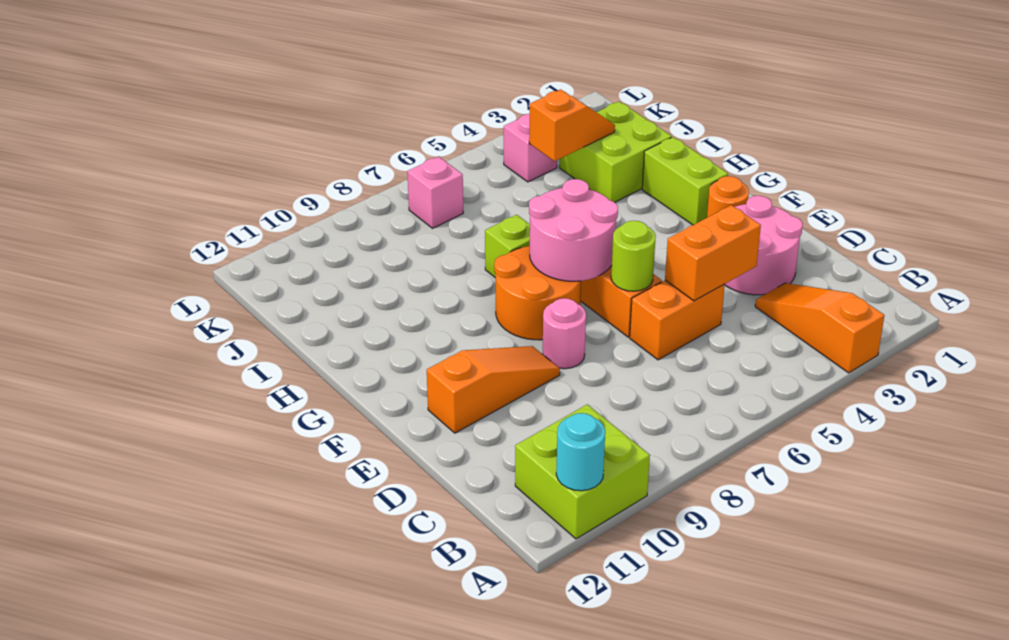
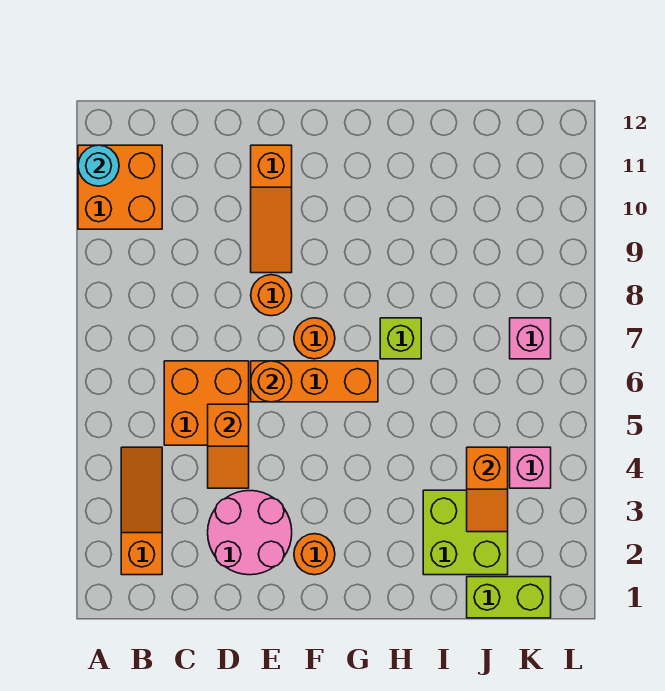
orange slope A3:C3 level 1 top A -> orange slope B2:B4 level 1 top 2
lime brick A10:B11 level 1 -> orange brick A10:B11 level 1
orange brick D4:D5 level 2 -> orange slope D4:D5 level 2 top 5
orange brick D5:D6 level 1 -> orange brick C5:D6 level 1
lime round brick E6 level 2 -> orange round brick E6 level 2
pink round brick E8 level 1 -> orange round brick E8 level 1
pink round brick F6:G7 level 2 -> none
orange round brick F7:G8 level 1 -> orange round brick F7 level 1
lime brick G2:H2 level 1 -> lime brick J1:K1 level 1

